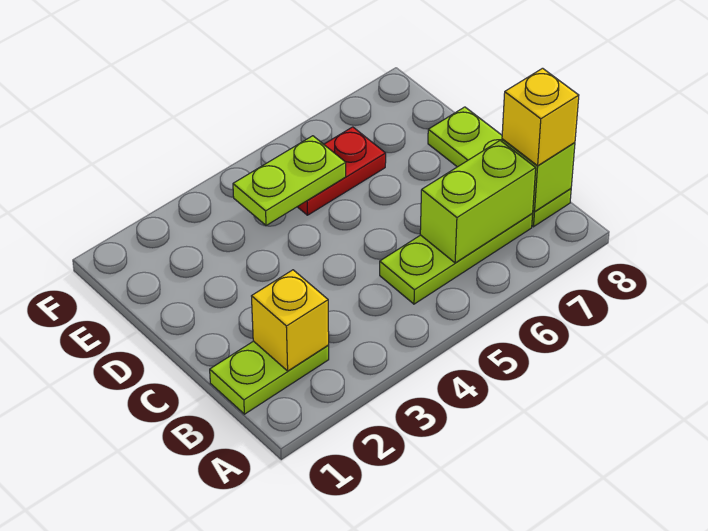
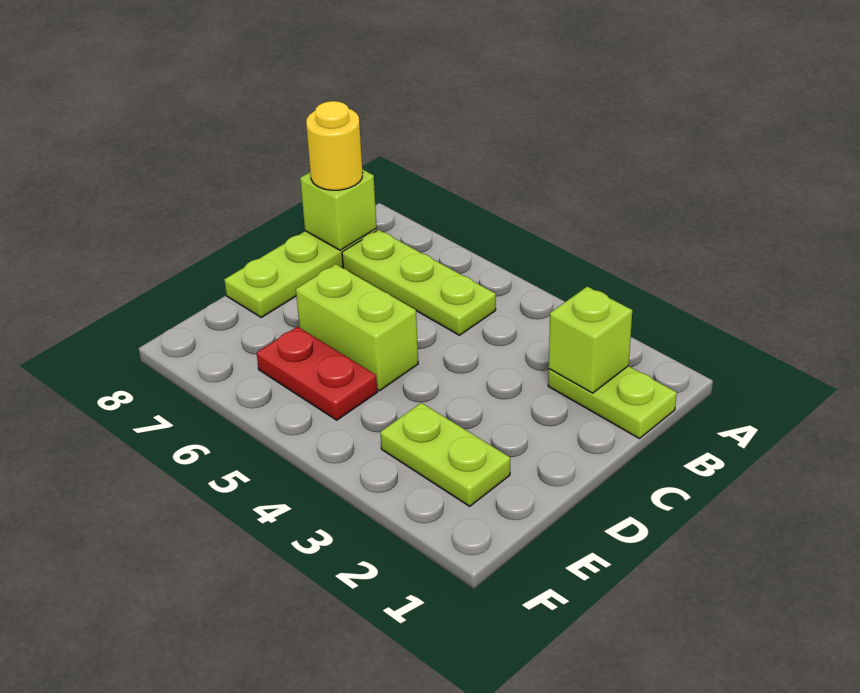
yellow brick B2 level 2 -> lime brick B2 level 2
lime brick B6:B7 level 2 -> lime brick D5:D6 level 1
yellow brick B8 level 3 -> yellow round brick B8 level 3
lime plate E4:E5 level 2 -> lime plate E2:E3 level 1

